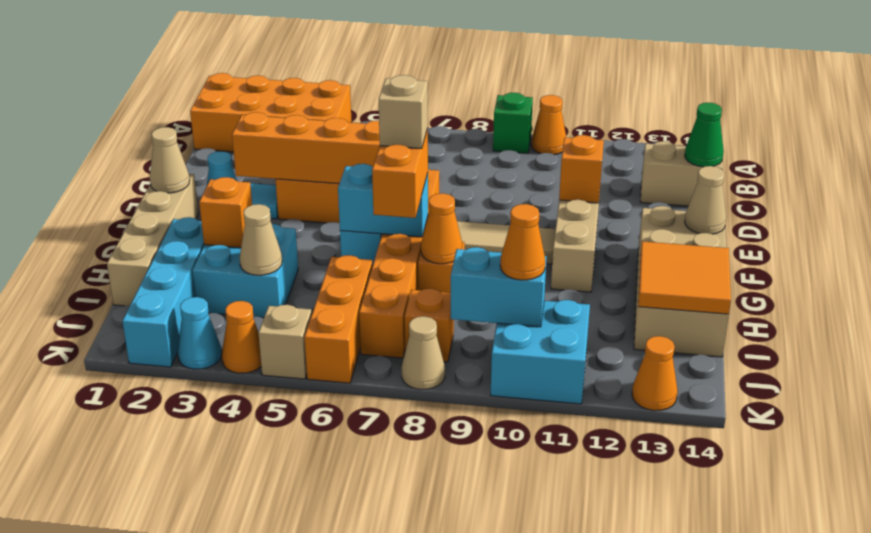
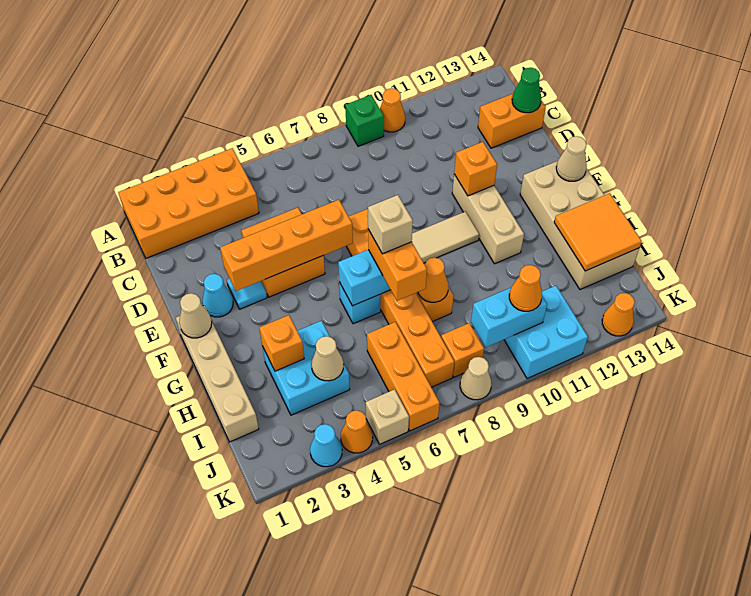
tan brick C13:C14 level 1 -> orange brick C13:C14 level 1
cyan brick H2:K2 level 1 -> none

